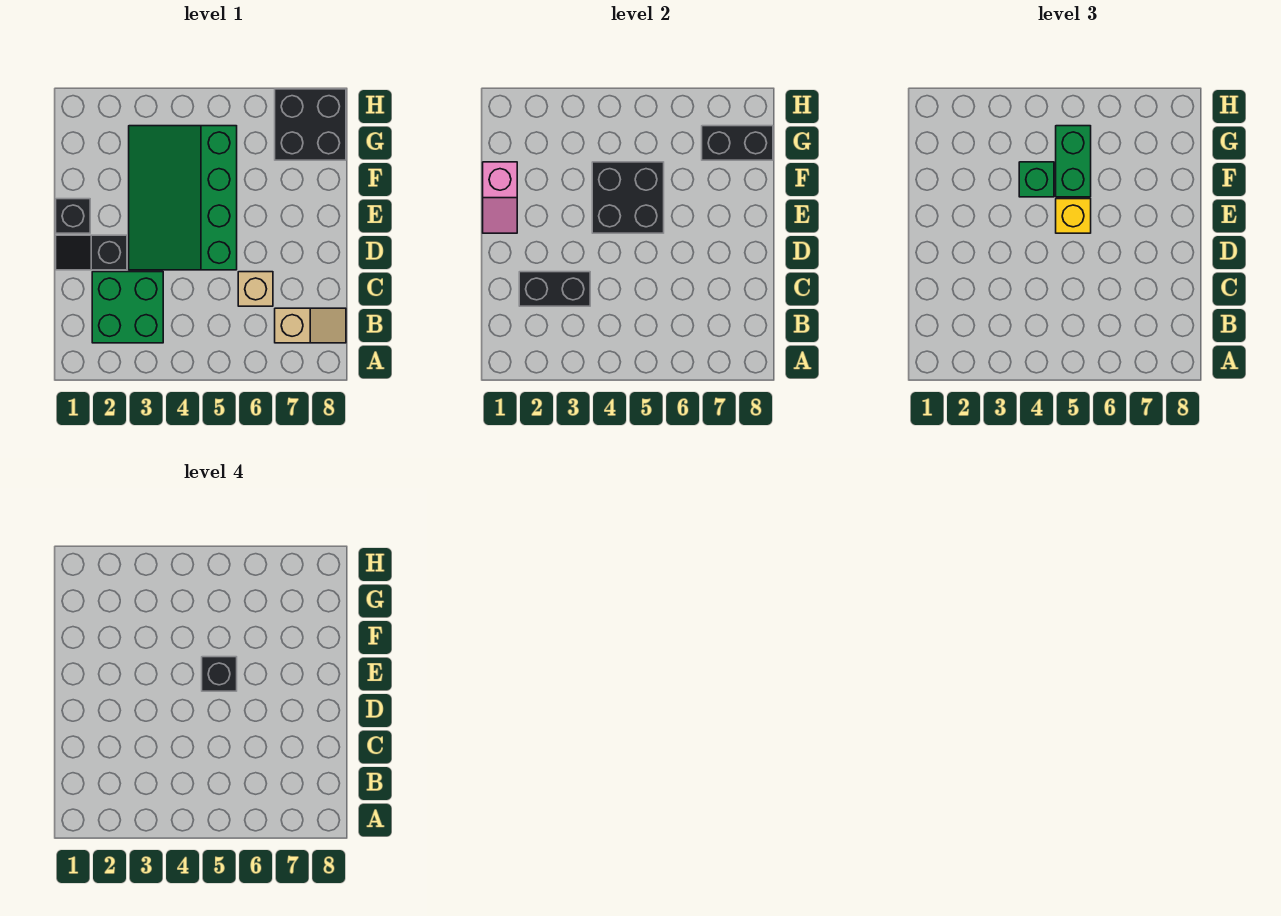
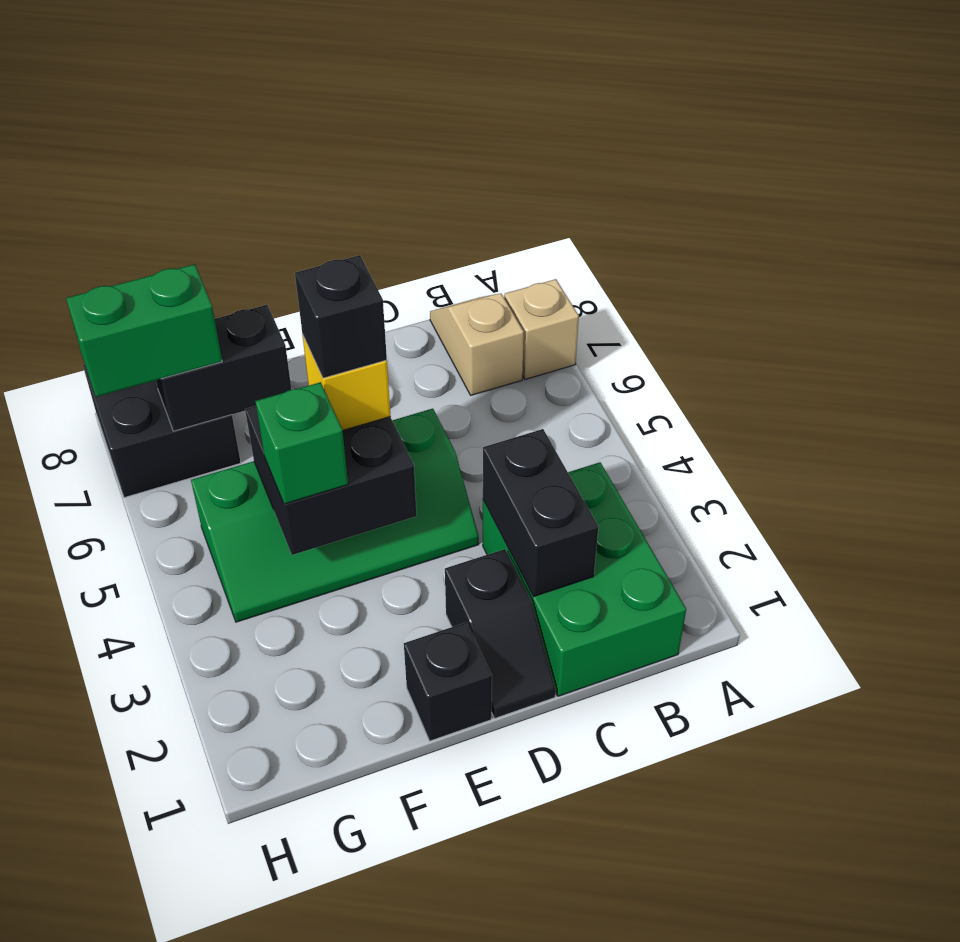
green brick B2:C3 level 1 -> green brick B1:C3 level 1
tan brick C6 level 1 -> tan brick A7 level 1
green slope D3:G5 level 1 top 5 -> green slope D4:G5 level 1 top 5
pink slope E1:F1 level 2 top F -> none
green brick F5:G5 level 3 -> green brick G7:H7 level 3
black brick G7:G8 level 2 -> black brick F7:G7 level 2

